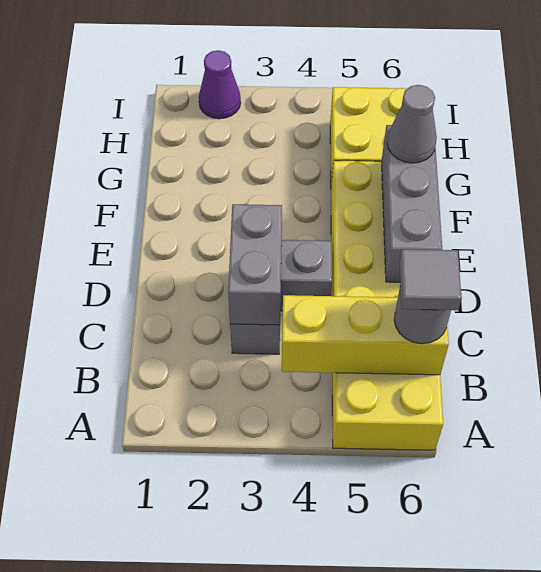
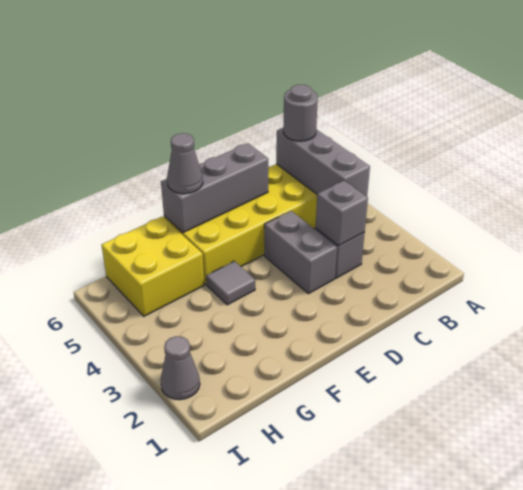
yellow brick B4:B6 level 2 -> grey brick B4:B6 level 2
grey tile B6 level 4 -> grey tile F4 level 1
grey brick C3:D3 level 2 -> grey brick C3 level 2
purple cone I2 level 1 -> grey cone I2 level 1

